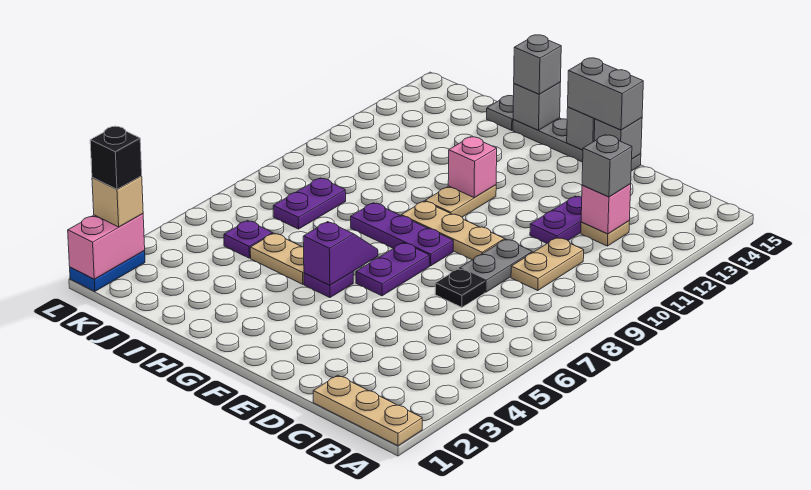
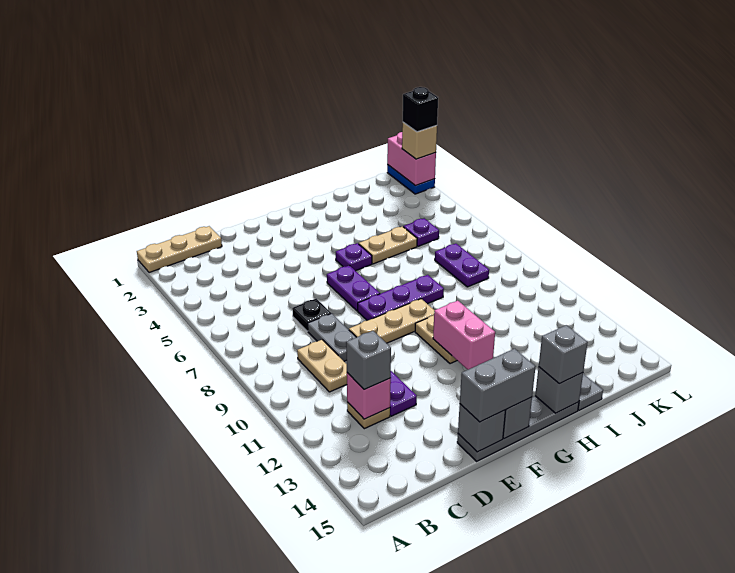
purple slope G5:G6 level 2 top 5 -> none
pink brick G11 level 2 -> pink brick G11:G12 level 2

